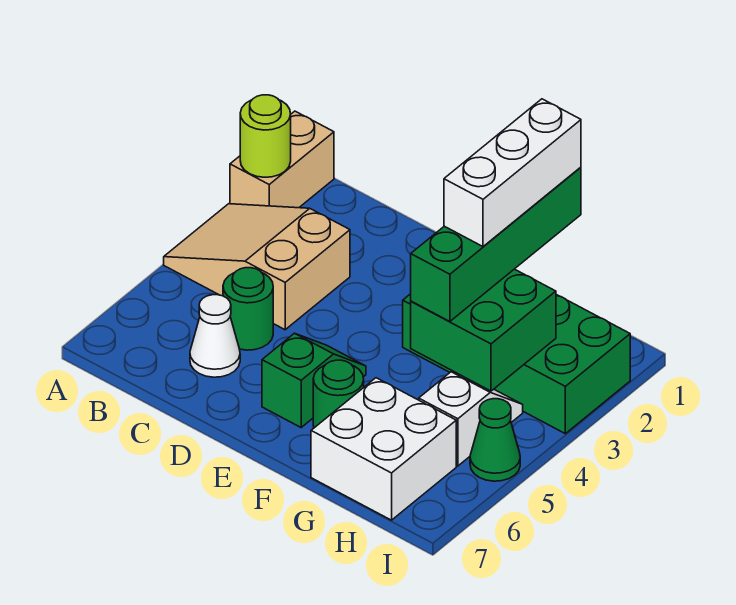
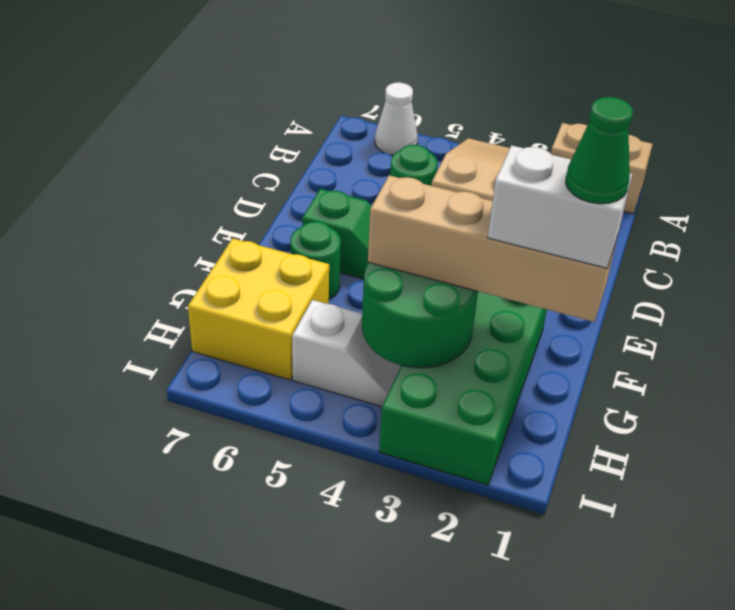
lime round brick A2 level 2 -> none
white cone C6 level 1 -> white cone A6 level 1
green brick G1:G4 level 3 -> tan brick G1:G4 level 3
white brick G1:G3 level 4 -> white brick G1:G2 level 4
green brick G3:H4 level 2 -> green round brick G3:H4 level 2
white brick G6:H7 level 1 -> yellow brick G6:H7 level 1
green cone I5 level 1 -> green cone G1 level 5

